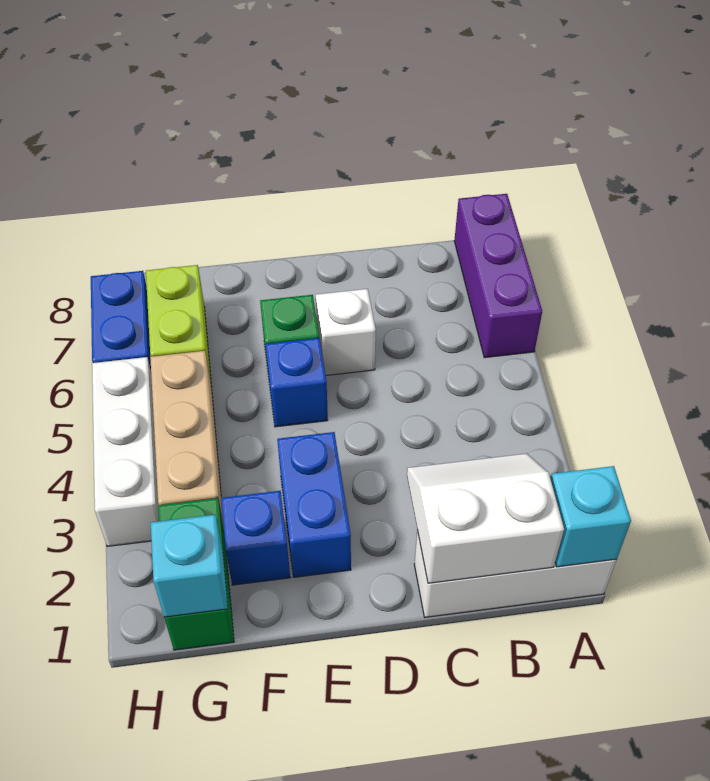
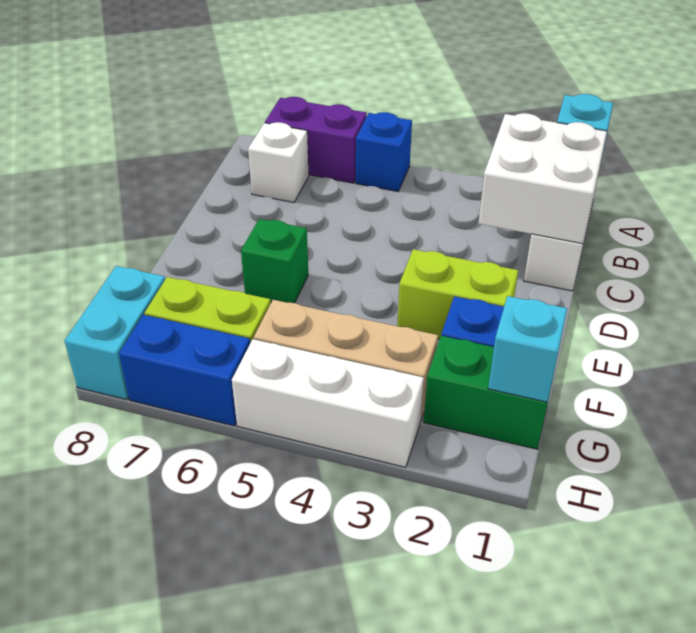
purple brick A6:A8 level 1 -> purple brick A6:A7 level 1
white slope B1:C2 level 2 top 1 -> white brick B1:C2 level 2
white brick D6 level 1 -> white brick B7 level 1
blue brick E2:E3 level 1 -> lime brick E2:E3 level 1
blue brick E5 level 1 -> blue brick A5 level 1
none -> cyan brick G8:H8 level 1

